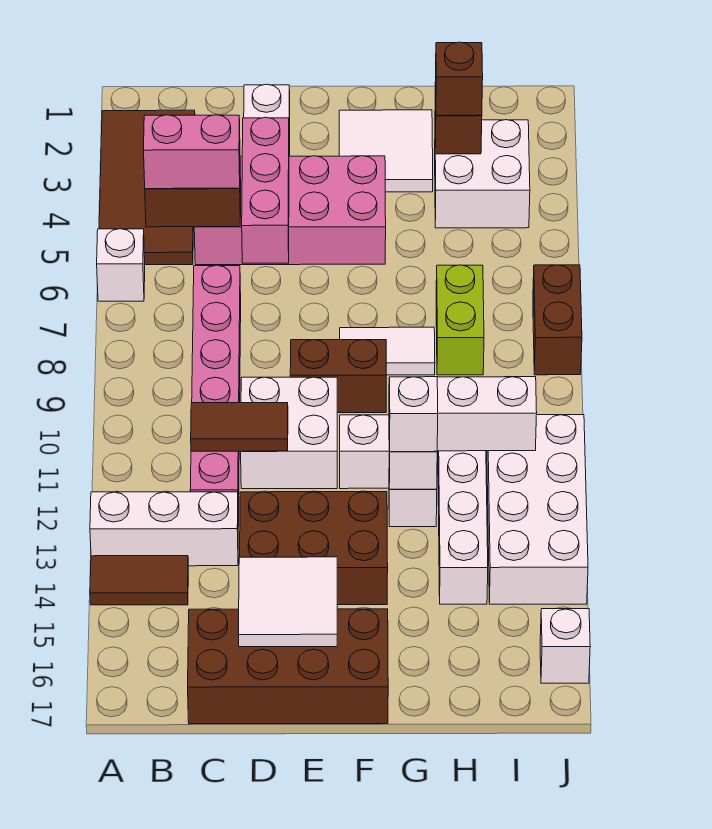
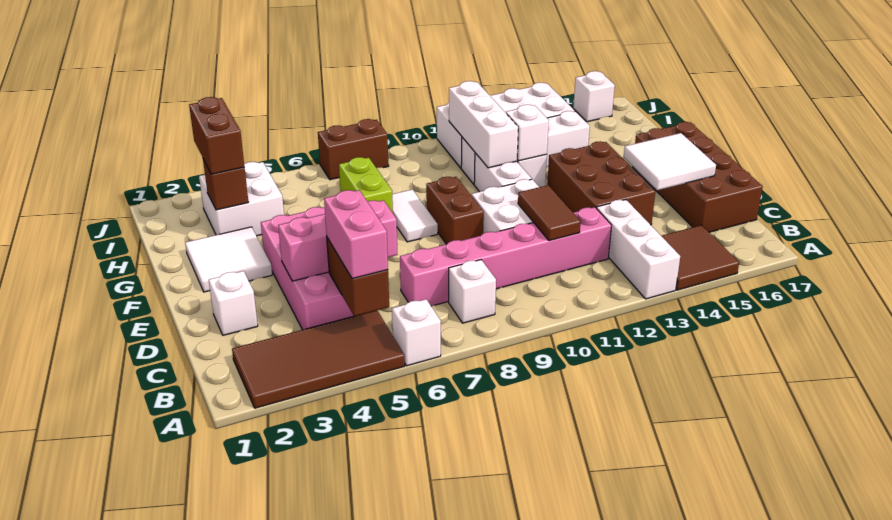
brown tile A14:B14 level 1 -> brown tile A14:B15 level 1
white brick G12 level 3 -> white brick B8 level 1
brown brick H3 level 3 -> brown brick H3:I3 level 3
lime brick H7:H8 level 1 -> lime brick G7:H7 level 1

